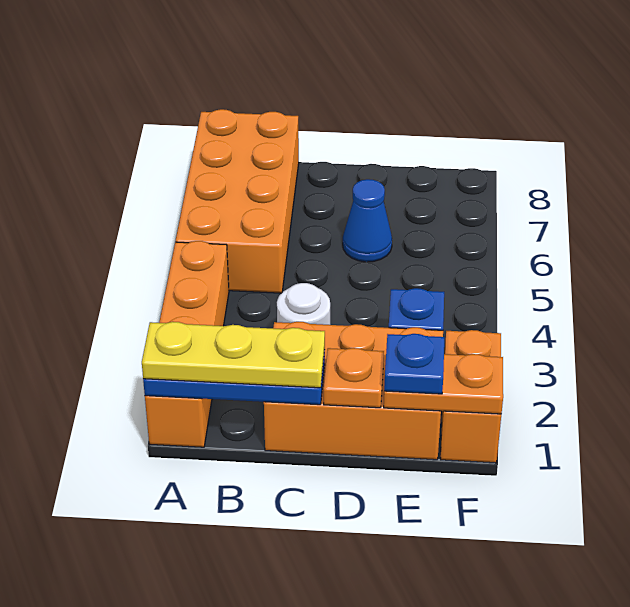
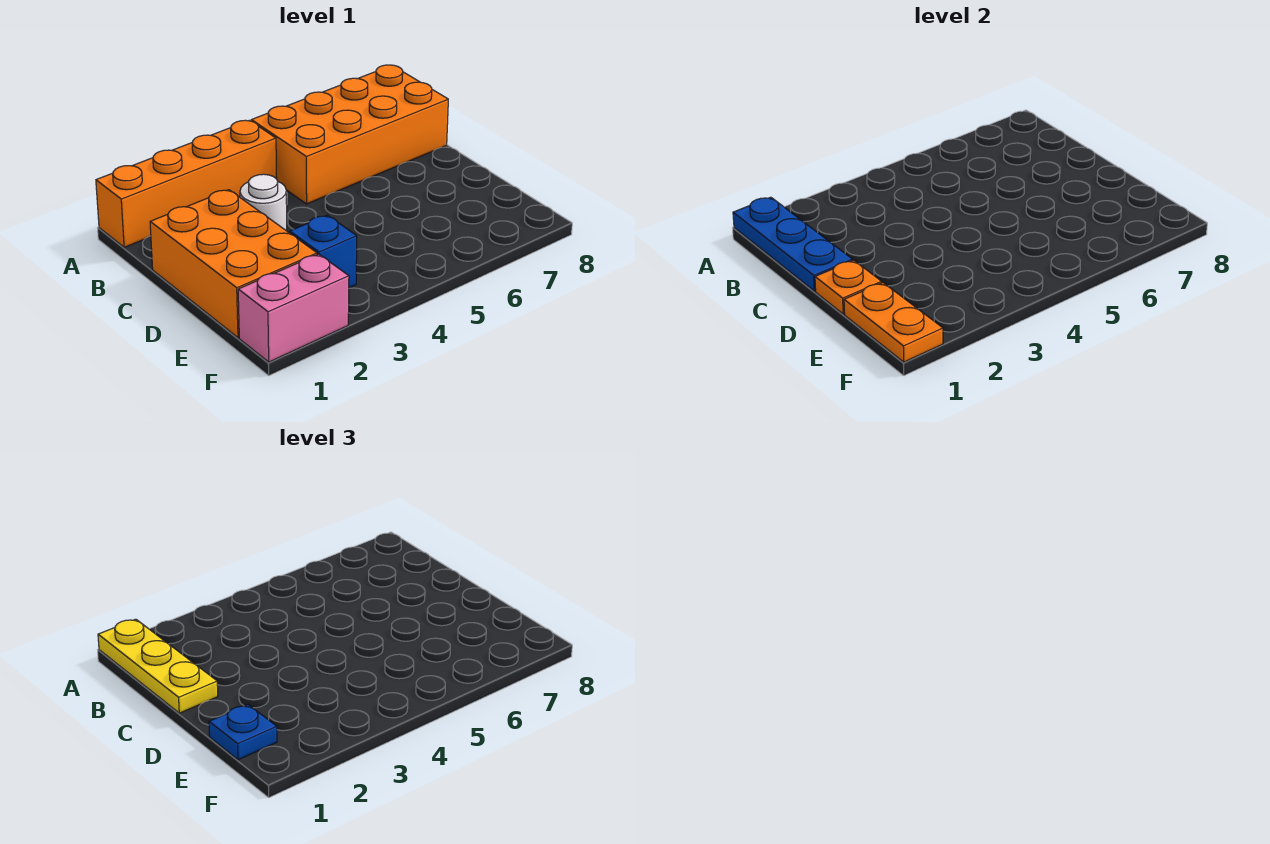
blue cone D6 level 1 -> none
orange brick F1:F2 level 1 -> pink brick F1:F2 level 1

